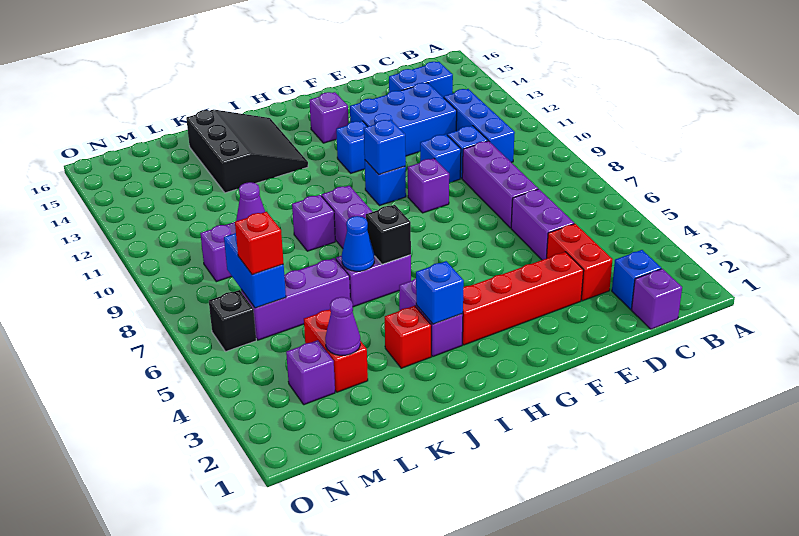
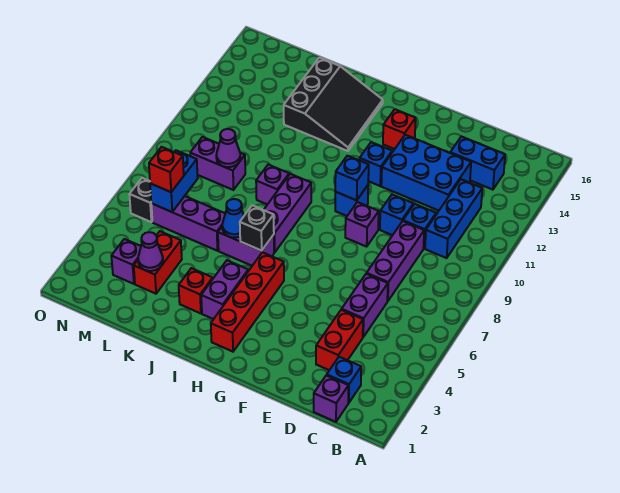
red brick E3:H3 level 1 -> red brick H2:H5 level 1
purple brick G14 level 1 -> red brick G14 level 1
blue brick I3 level 2 -> none

